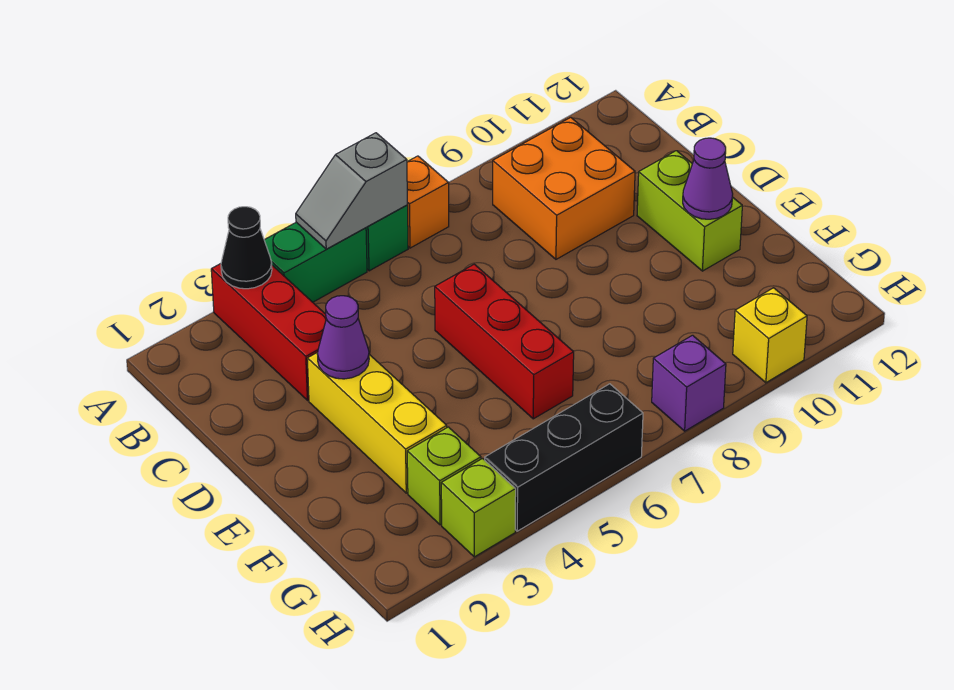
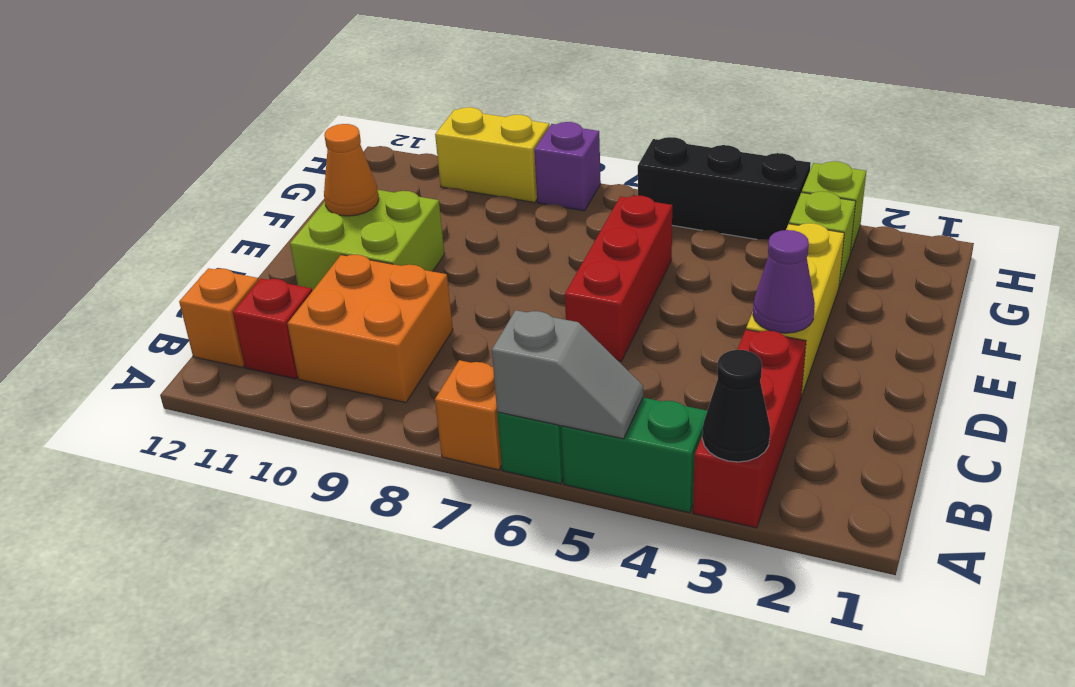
none -> red brick B11 level 1
none -> orange brick B12 level 1
lime brick D11:E11 level 1 -> lime brick D10:E11 level 1
purple cone E11 level 2 -> orange cone E11 level 2
yellow brick H10 level 1 -> yellow brick H9:H10 level 1

